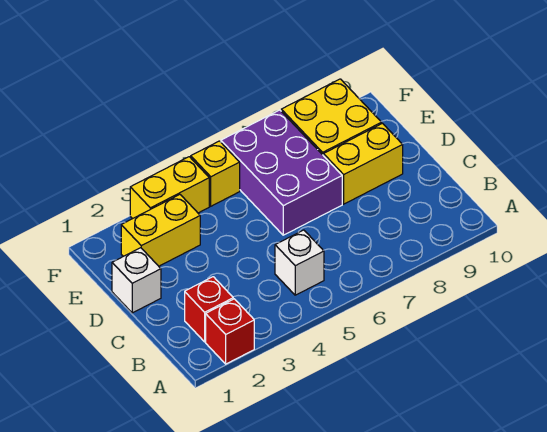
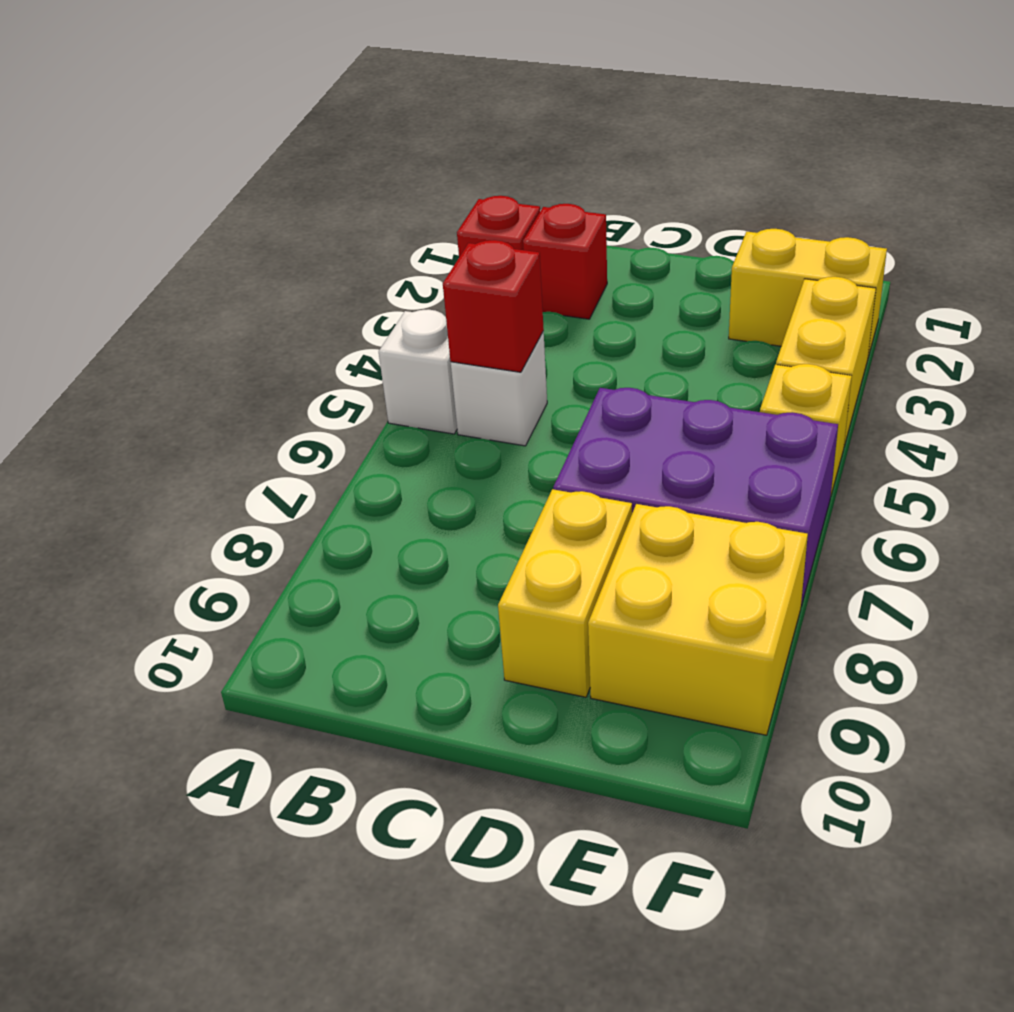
none -> red brick B5 level 2
white brick D1 level 1 -> white brick A5 level 1
yellow brick E2:E3 level 1 -> yellow brick E2:F2 level 1

